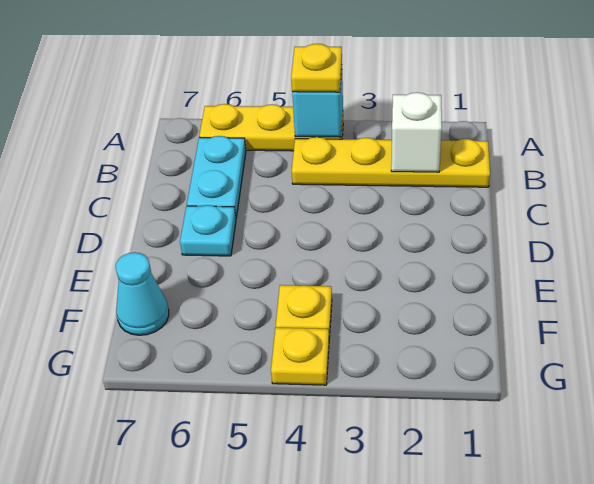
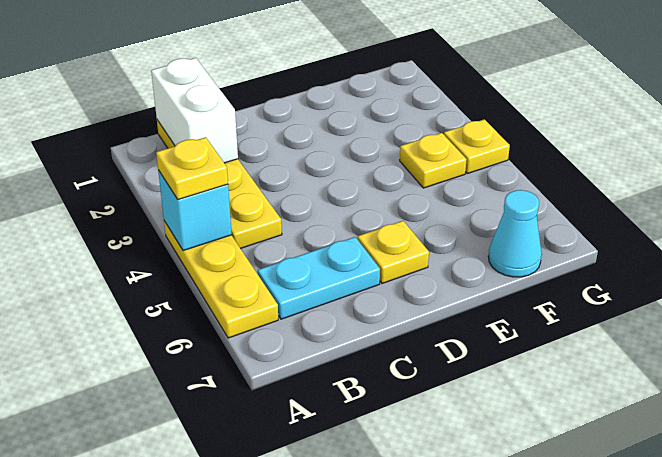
white brick B2 level 2 -> white brick B1:B2 level 2
cyan plate D6 level 1 -> yellow plate D6 level 1

